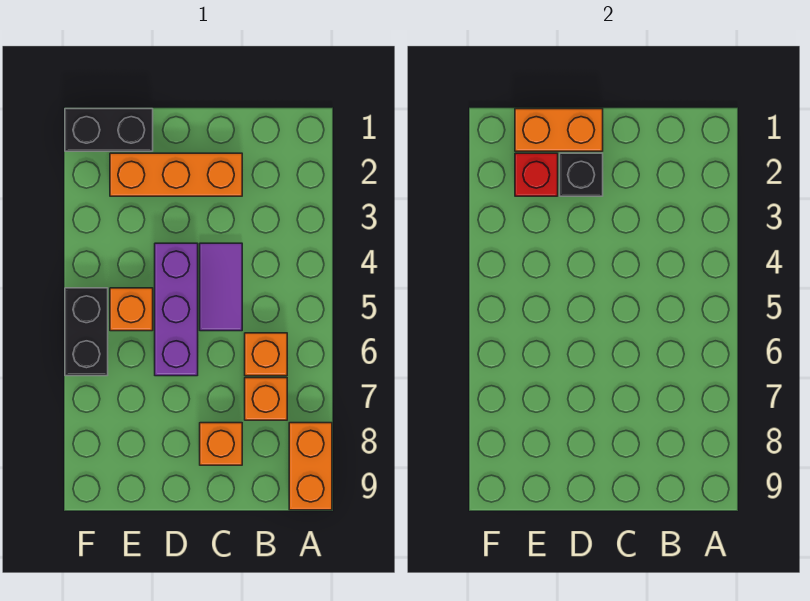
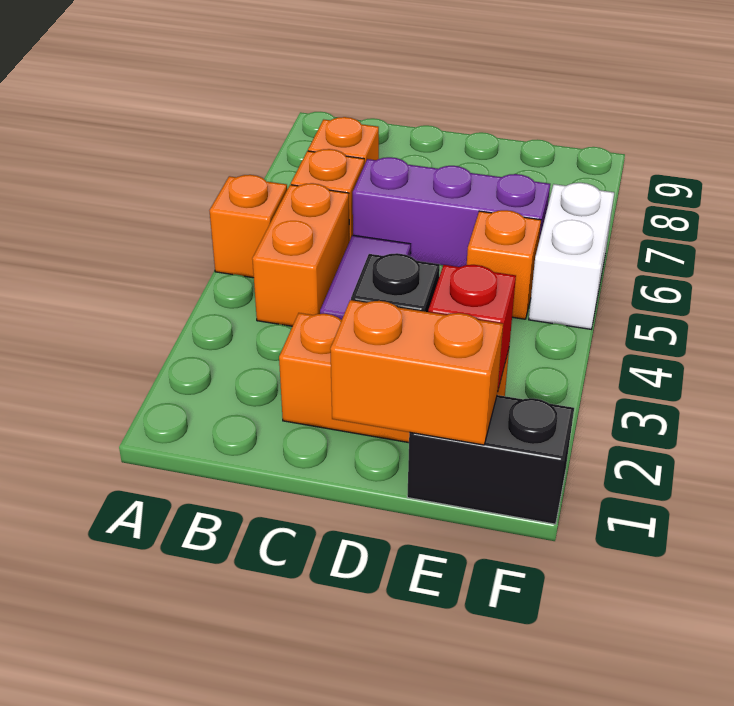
orange brick A8:A9 level 1 -> orange brick B4:B5 level 1
orange brick C8 level 1 -> orange brick A5 level 1
purple brick D4:D6 level 1 -> purple brick C6:E6 level 1
black brick F5:F6 level 1 -> white brick F5:F6 level 1

